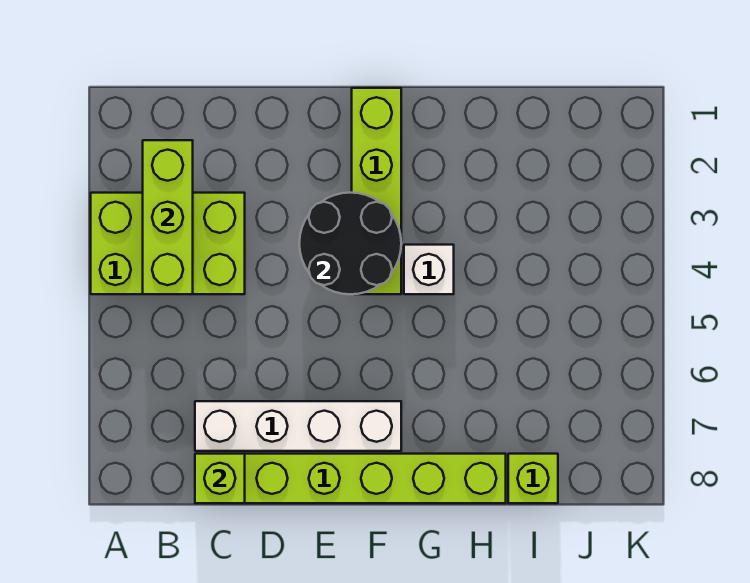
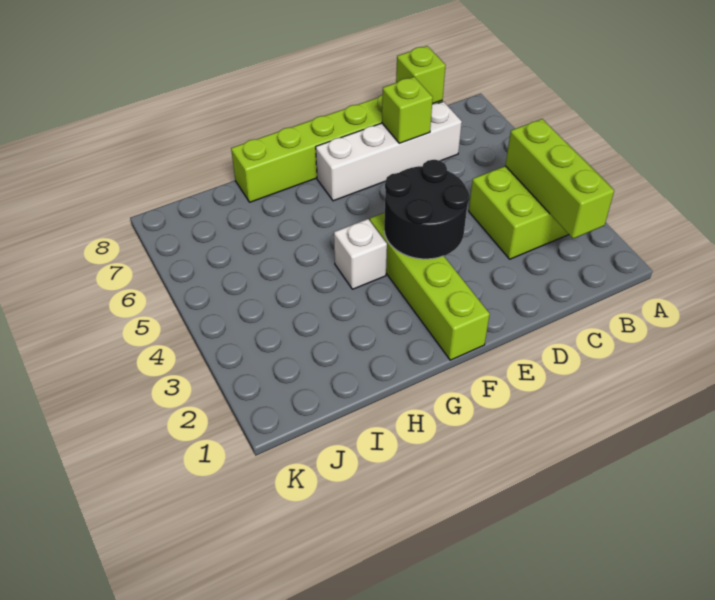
lime brick I8 level 1 -> lime brick D7 level 2

